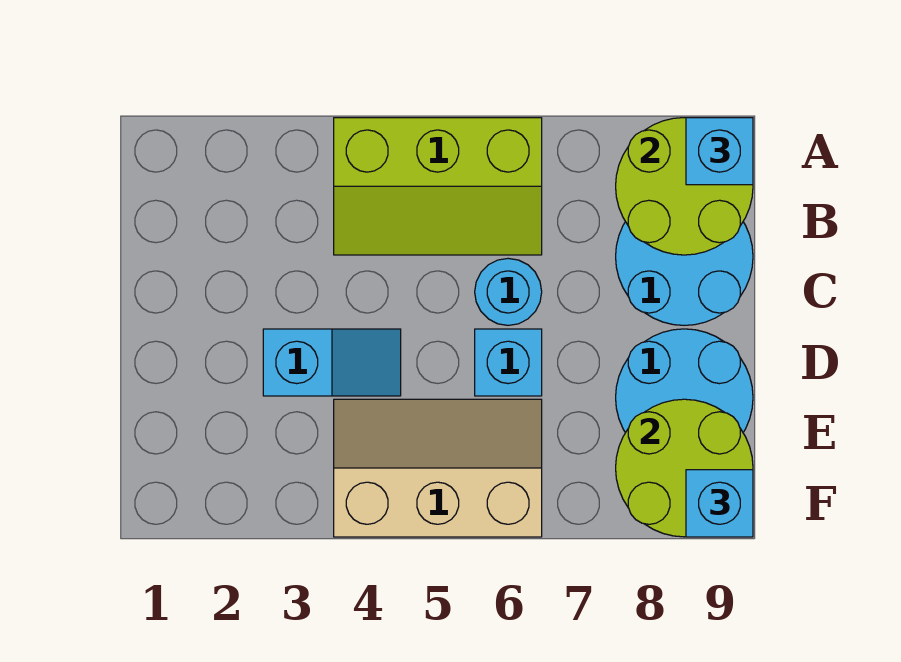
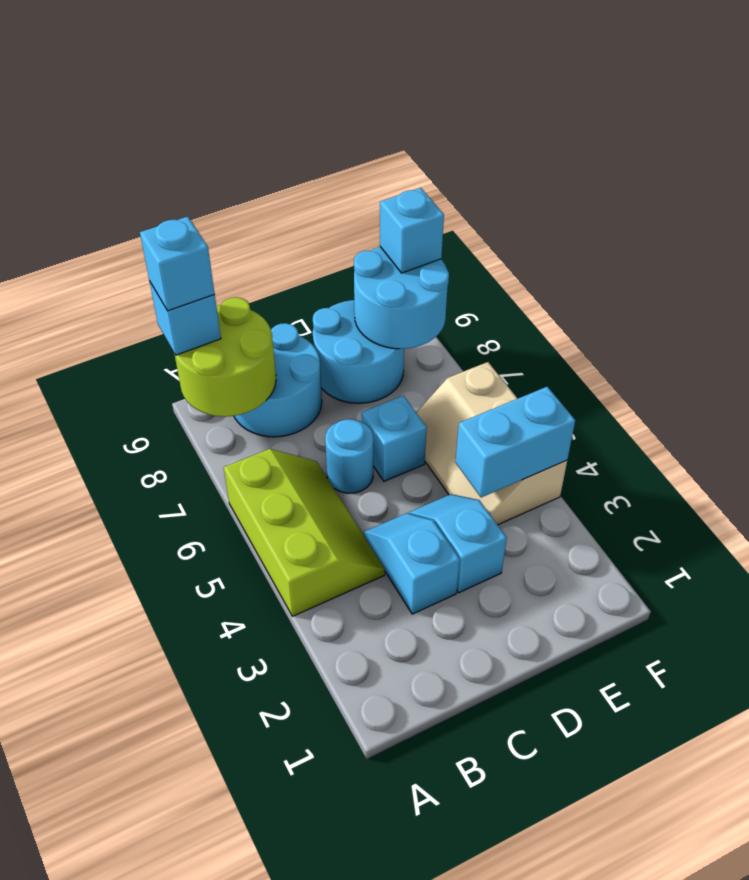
none -> cyan brick A9 level 4
none -> cyan slope C3:C4 level 1 top 3
none -> cyan brick E4:F4 level 2
lime round brick E8:F9 level 2 -> cyan round brick E8:F9 level 2

